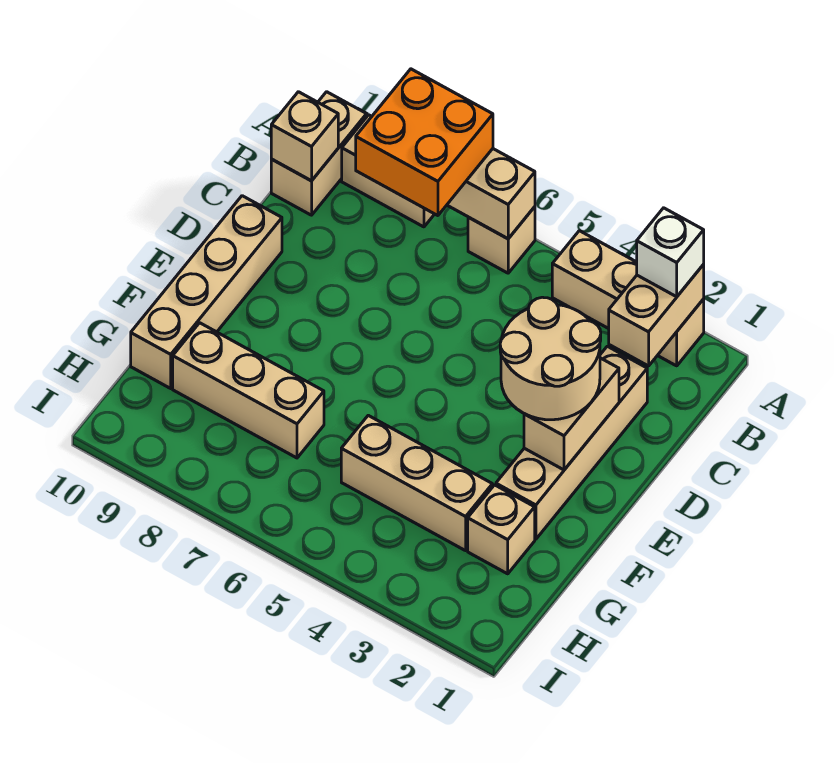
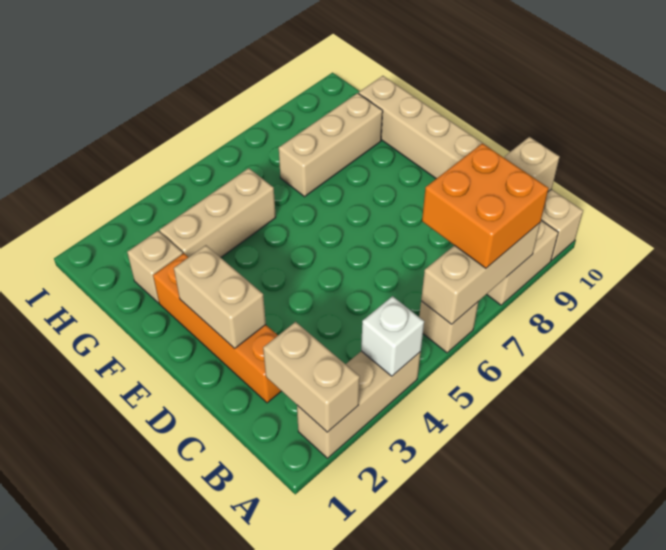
white brick A2 level 3 -> white brick A4 level 2
tan brick C2:F2 level 1 -> orange brick C2:F2 level 1
tan round brick D2:E3 level 3 -> none

